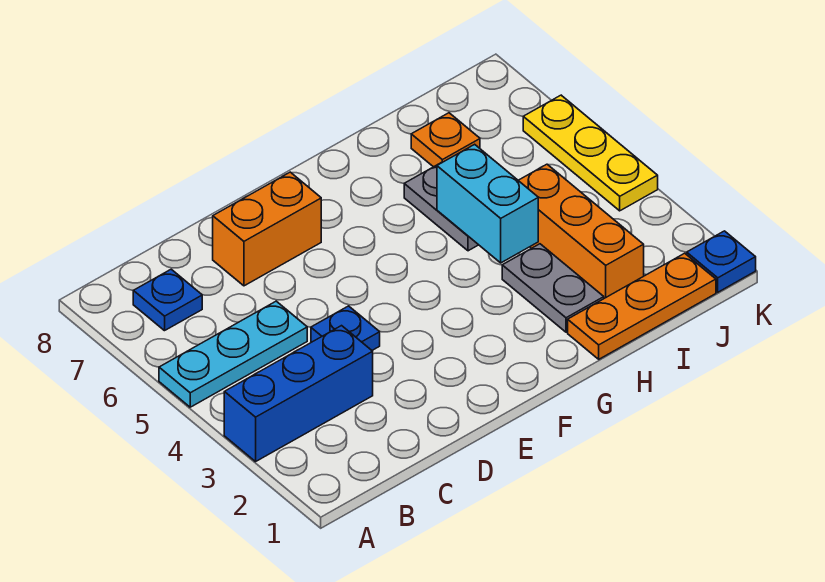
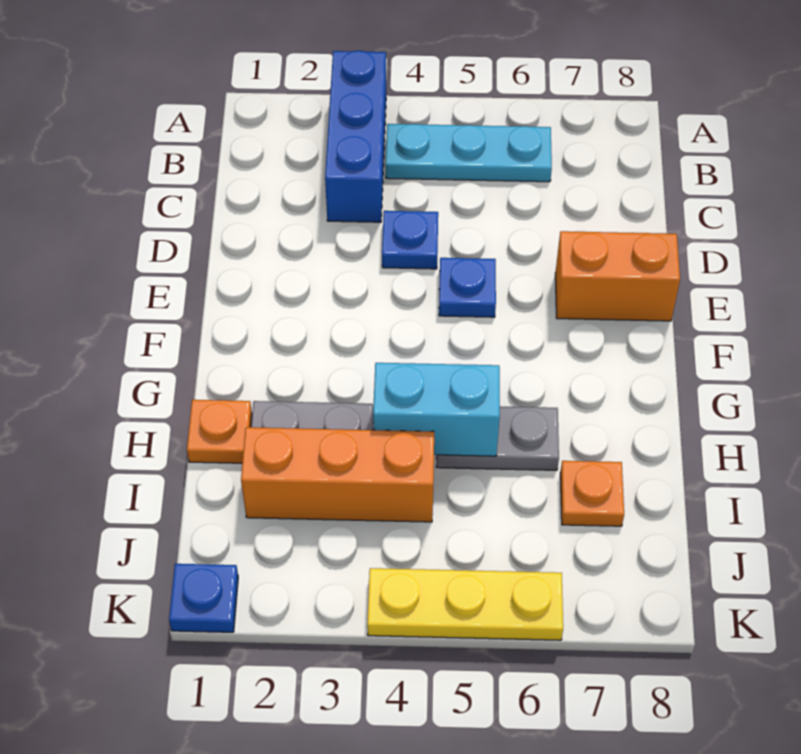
cyan plate A5:C5 level 1 -> cyan plate B4:B6 level 1
blue plate B7 level 1 -> blue plate E5 level 1
orange brick D7:E7 level 1 -> orange brick E7:E8 level 1
orange plate H1:J1 level 1 -> orange plate H1 level 1

